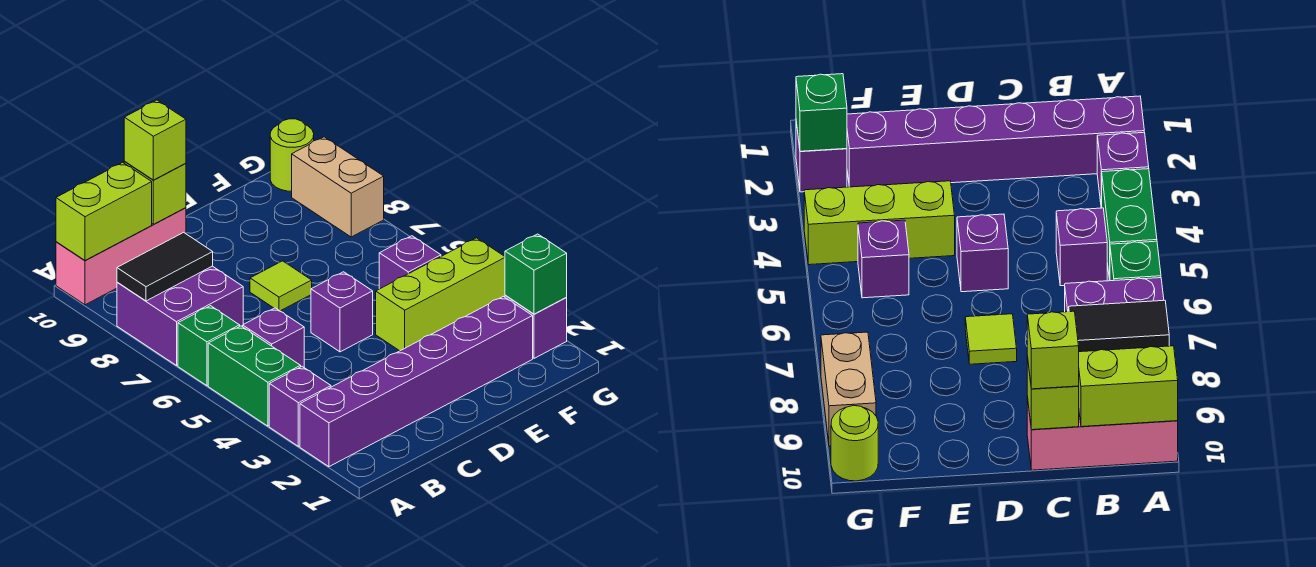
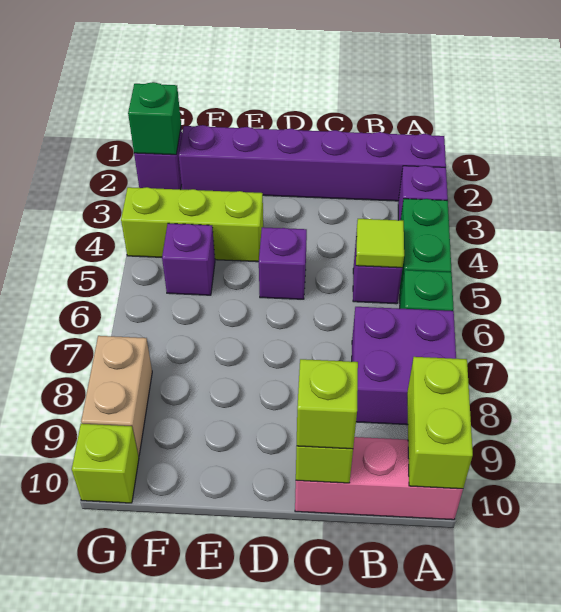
black tile A8:B8 level 2 -> none
lime brick A10:B10 level 2 -> lime brick A9:A10 level 2
lime tile D7 level 1 -> lime tile B5 level 2
lime round brick G10 level 1 -> lime brick G10 level 1

